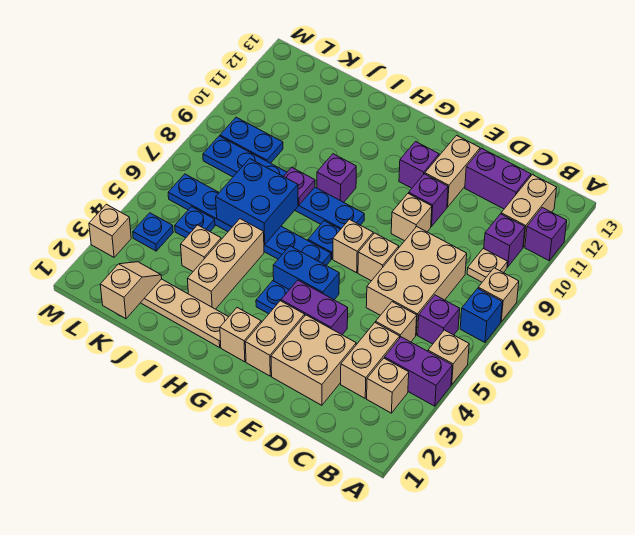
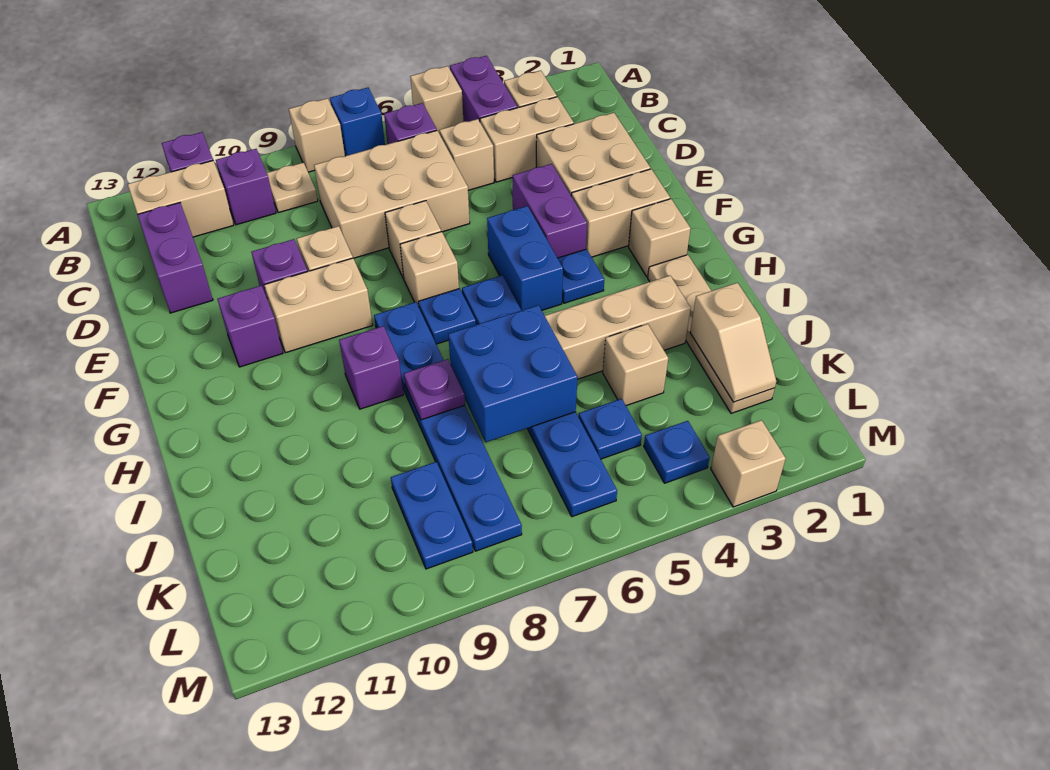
tan brick E11:E12 level 1 -> tan brick F9:F10 level 1
tan slope K1:K2 level 2 top 1 -> tan slope J2:K2 level 2 top J

